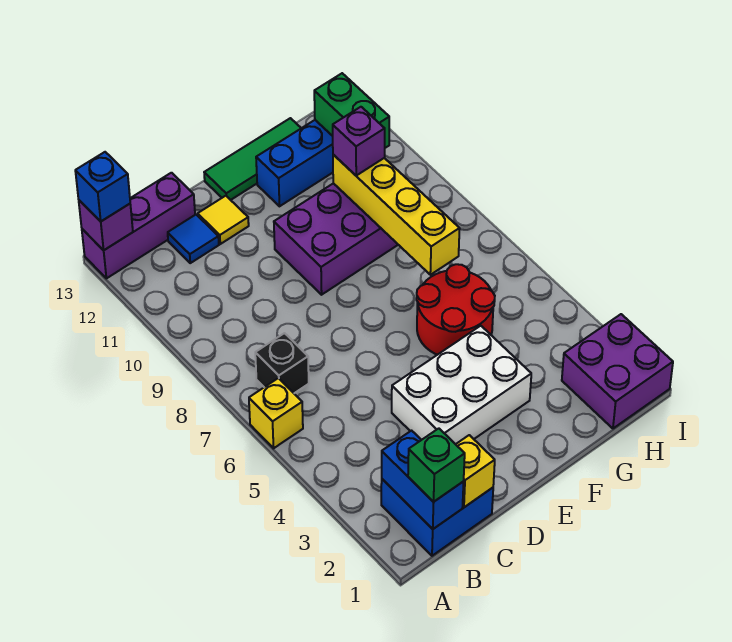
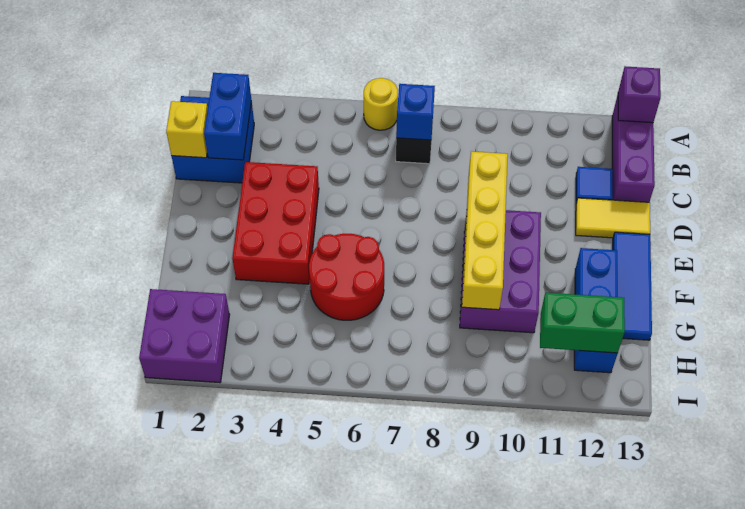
yellow brick A6 level 1 -> yellow round brick A6 level 1
blue brick A13 level 3 -> blue brick B7 level 2
blue brick B1:B2 level 2 -> blue brick B2:C2 level 2
green brick B1 level 3 -> none
white brick D3:F4 level 1 -> red brick D3:F4 level 1
yellow tile D12 level 1 -> yellow tile D12:D13 level 1
green tile E13:G13 level 1 -> blue tile E13:G13 level 1
yellow brick G7:G10 level 2 -> yellow brick D9:G9 level 2
purple brick G10 level 3 -> none

